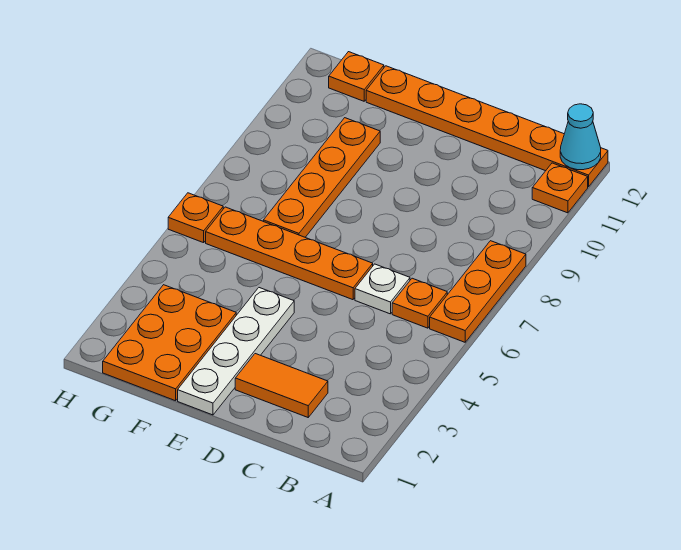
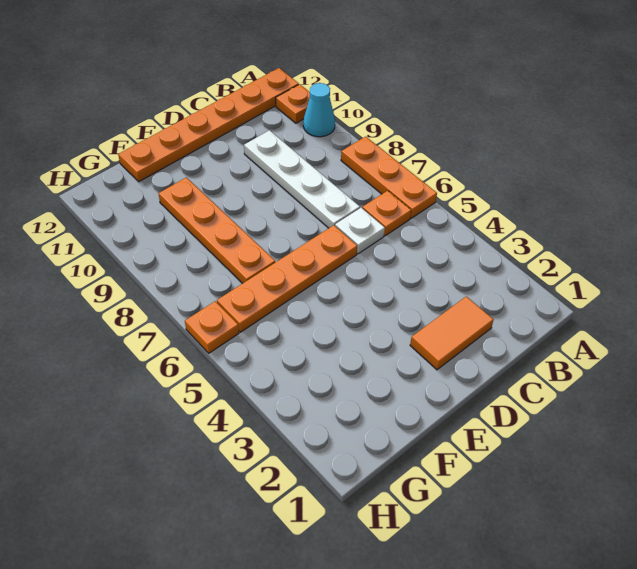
cyan cone A12 level 2 -> cyan cone A10 level 1
white plate E1:E4 level 1 -> white plate C7:C10 level 1
orange plate F1:G3 level 1 -> none
orange plate G12 level 1 -> none

